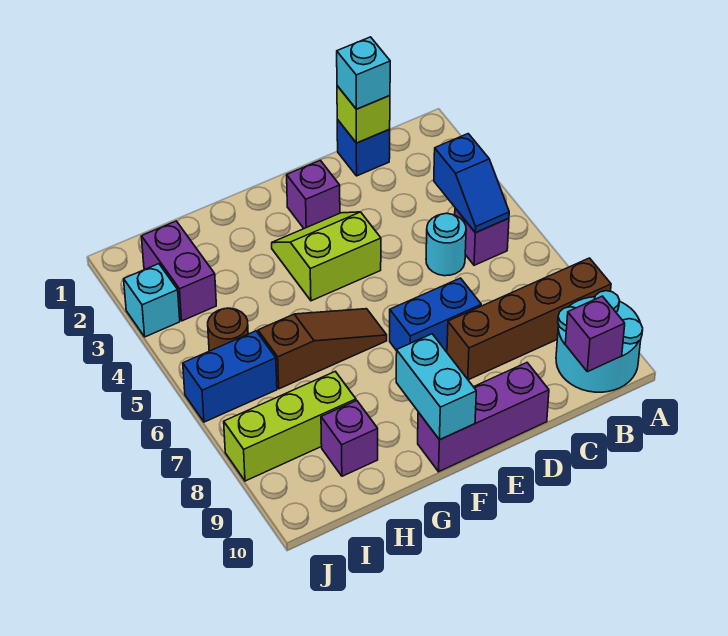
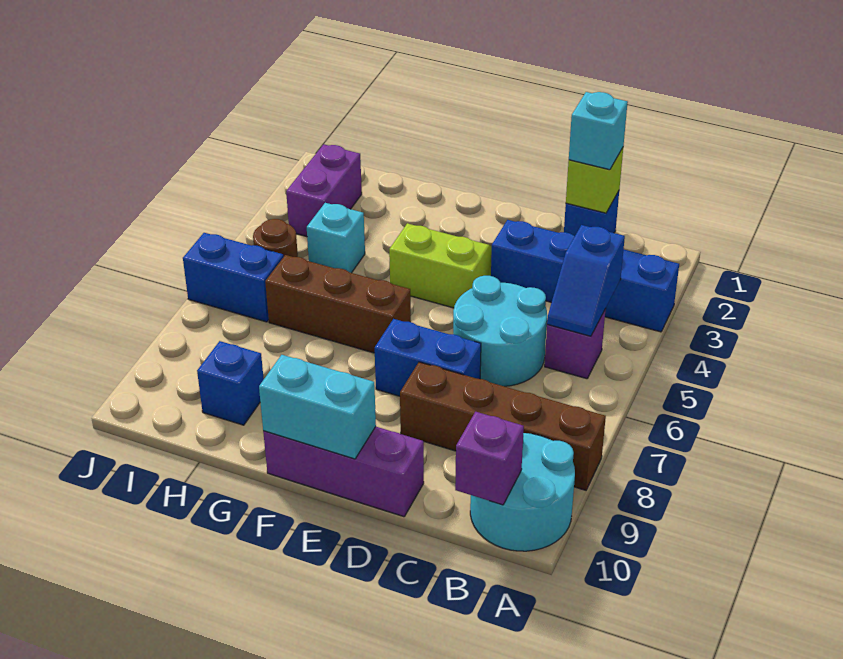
none -> blue brick A3:D3 level 1
cyan round brick C5 level 1 -> cyan round brick C5:D6 level 1
purple brick E2 level 1 -> none
brown slope F6:H6 level 1 top H -> brown brick F6:H6 level 1
cyan brick F9:F10 level 2 -> cyan brick E10:F10 level 2
lime brick H8:J8 level 1 -> none
purple brick H9 level 1 -> blue brick H9 level 1
cyan brick J3 level 1 -> cyan brick H4 level 1

